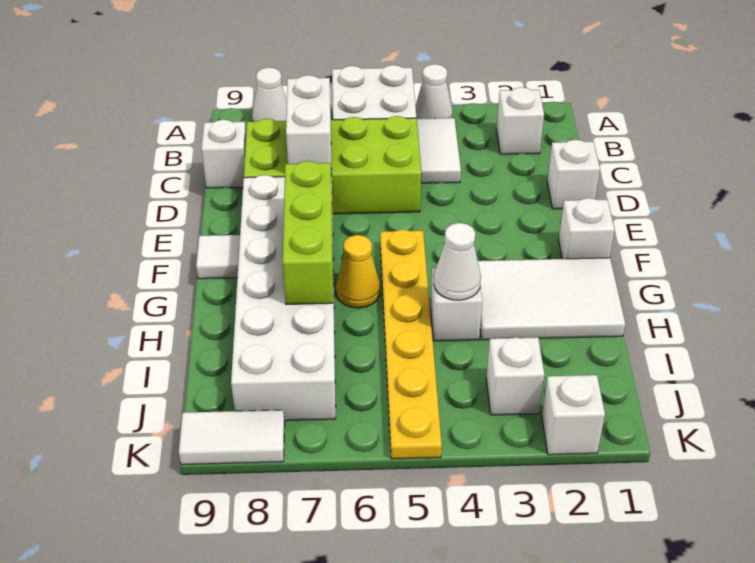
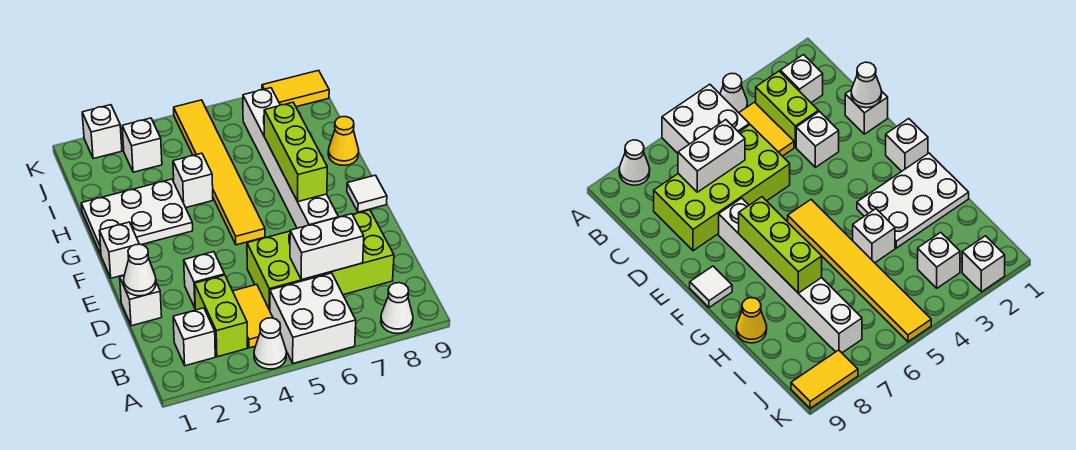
none -> lime brick B3:C3 level 1
white tile B4:C4 level 1 -> yellow tile B4:C4 level 1
white brick C7:D7 level 2 -> white brick C6:C7 level 2
white brick C9 level 1 -> white brick D3 level 1
white brick E7:J8 level 1 -> white brick E7:J7 level 1
yellow plate F5:K5 level 1 -> yellow tile F5:K5 level 1
white tile G1:H3 level 1 -> white plate G1:H3 level 1
yellow cone G6 level 1 -> yellow cone H9 level 1
white cone H4 level 2 -> white cone D1 level 2
white tile K8:K9 level 1 -> yellow tile K8:K9 level 1

